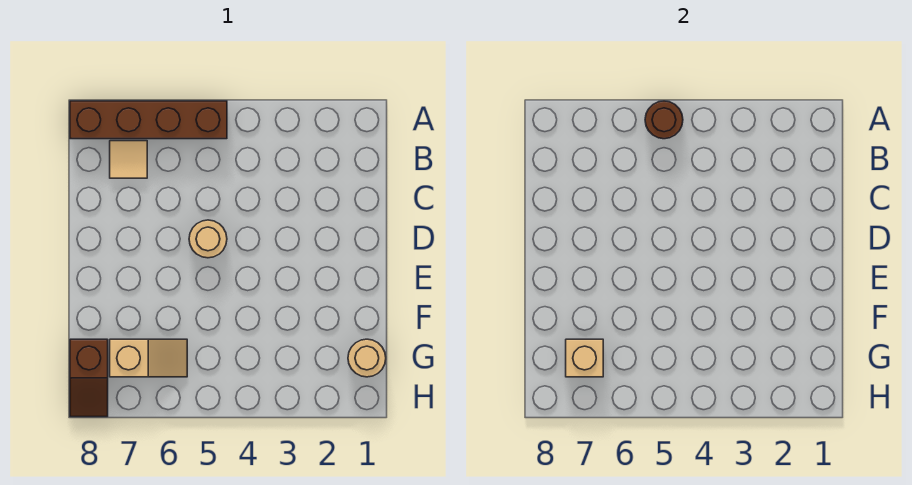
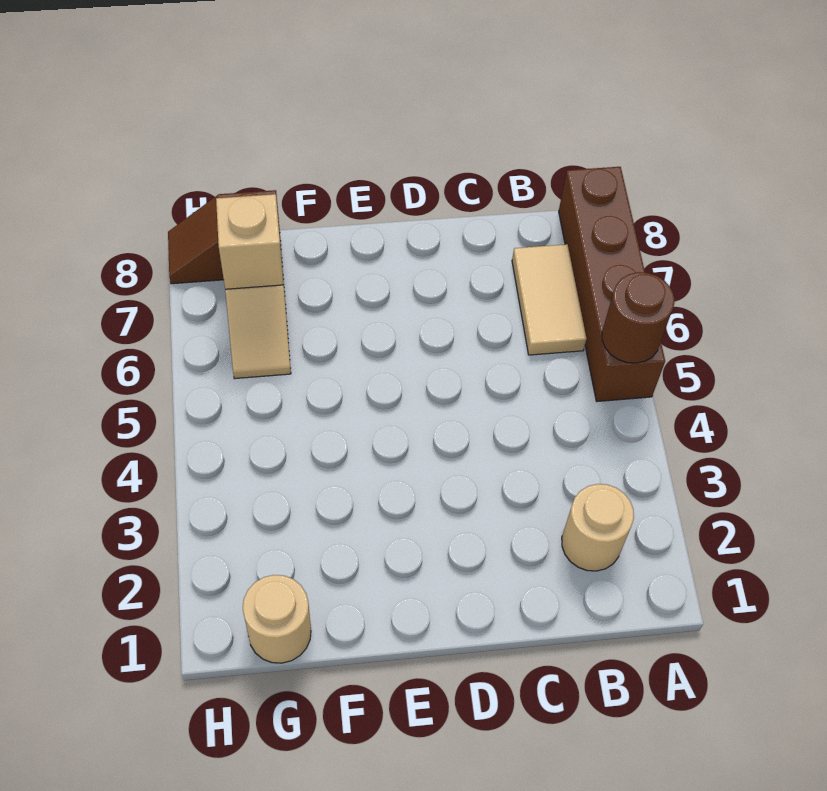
tan tile B7 level 1 -> tan tile B6:B7 level 1
tan round brick D5 level 1 -> tan round brick B2 level 1

